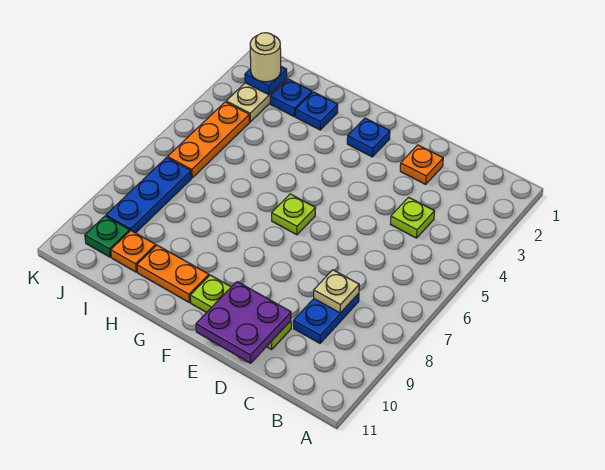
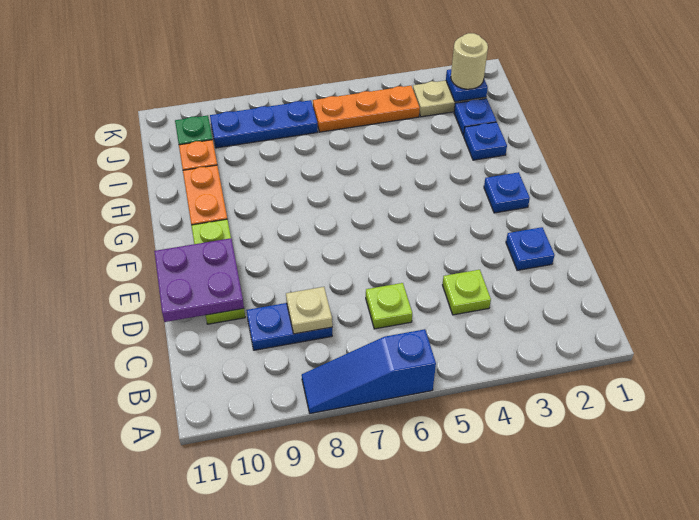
none -> blue slope A6:A8 level 1 top 6
orange plate D2 level 1 -> blue plate D2 level 1
lime plate F6 level 1 -> lime plate C6 level 1

